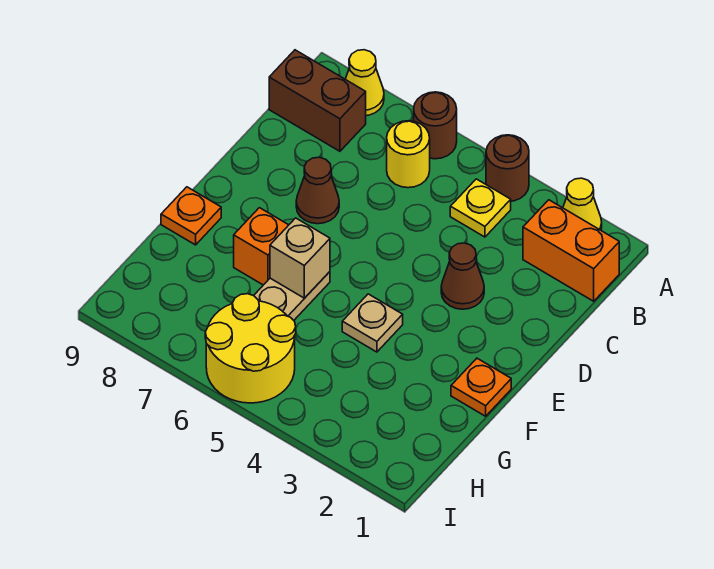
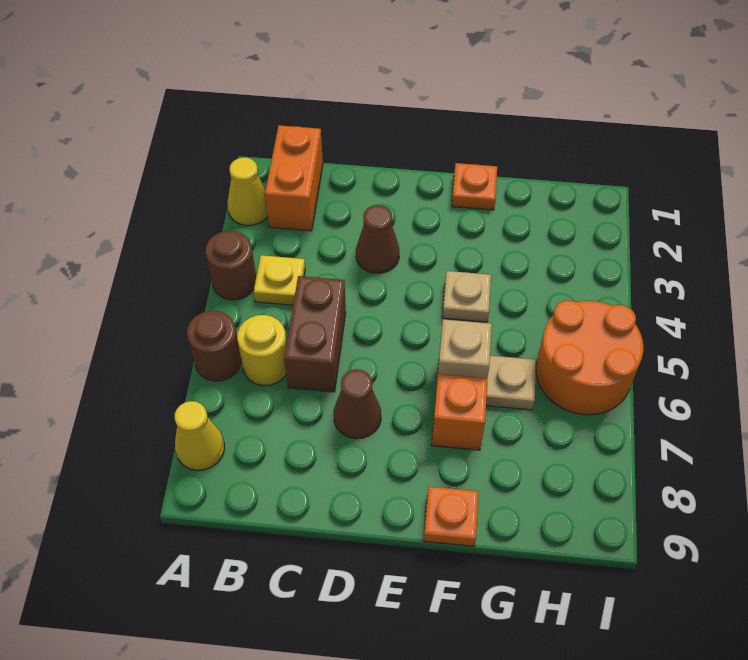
brown brick B8:B9 level 1 -> brown brick C5:C6 level 1
yellow round brick H5:I6 level 1 -> orange round brick H5:I6 level 1

